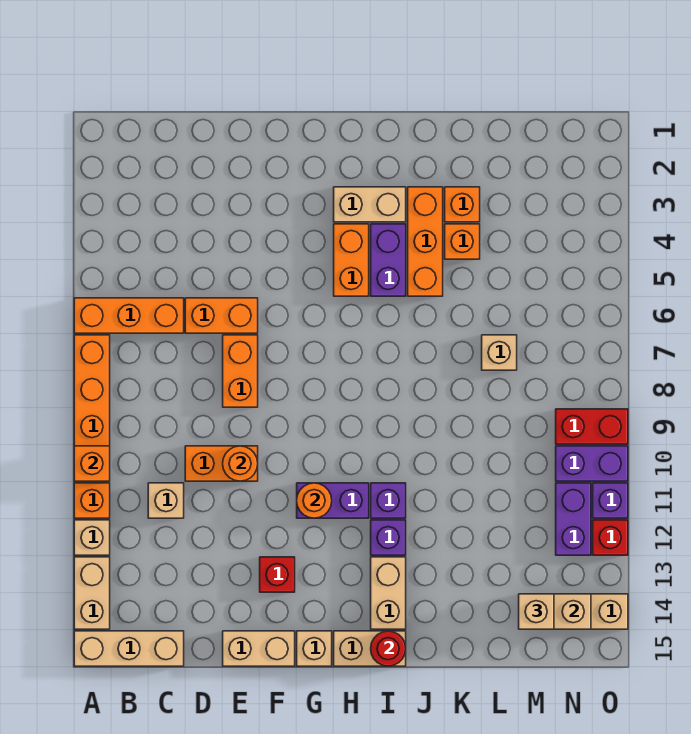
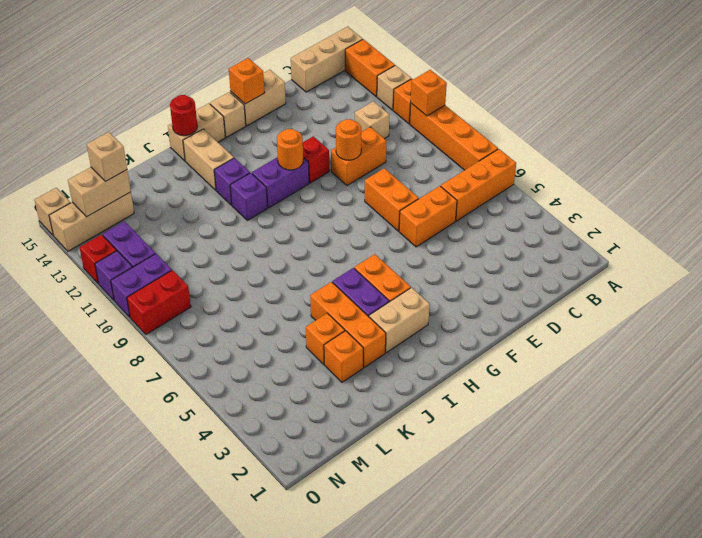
tan brick A13:A14 level 1 -> orange brick A13:A14 level 1
red brick F13 level 1 -> red brick F11 level 1
none -> orange brick F15 level 2
tan brick L7 level 1 -> tan brick O15 level 1

